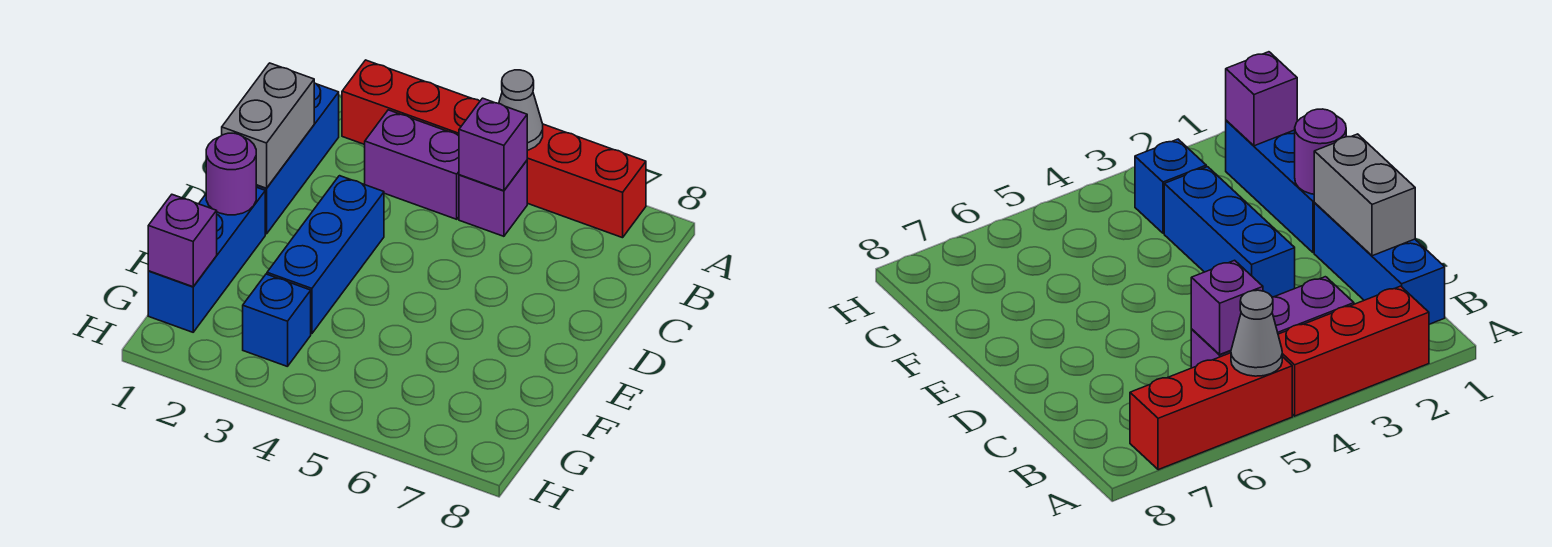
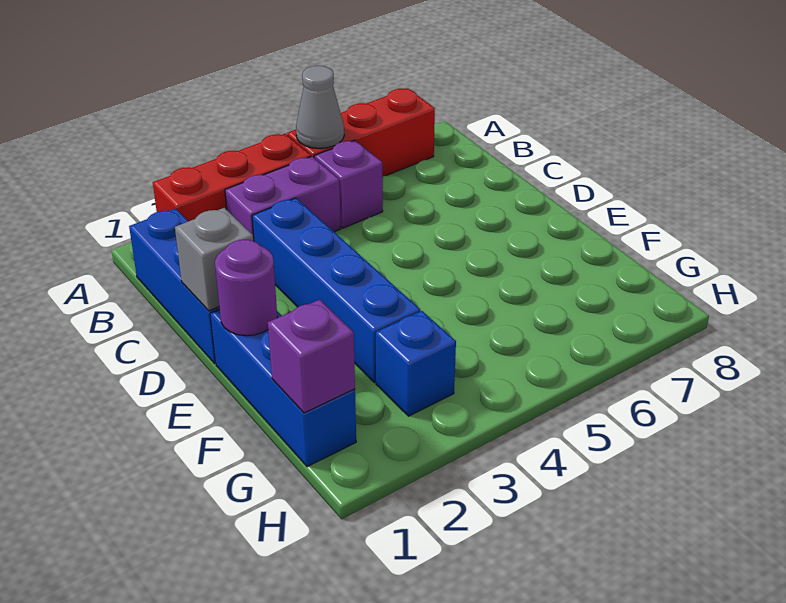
purple brick B5 level 2 -> none
grey brick C1:D1 level 2 -> grey brick D1 level 2
blue brick D3:F3 level 1 -> blue brick C3:F3 level 1

